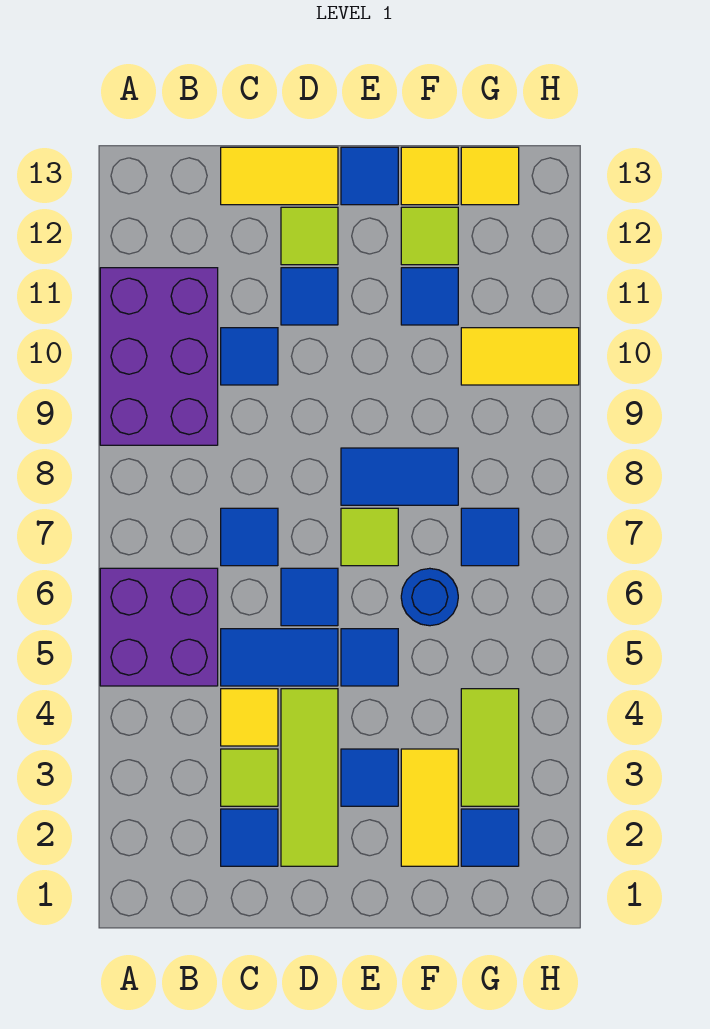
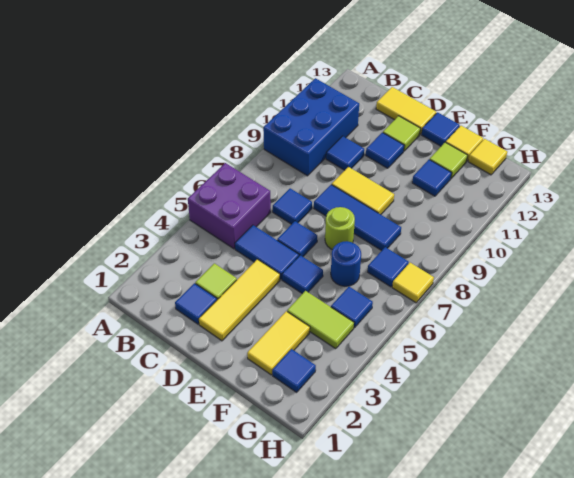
purple brick A9:B11 level 1 -> blue brick A9:B11 level 1
yellow tile C4 level 1 -> yellow tile H7 level 1
lime tile D2:D4 level 1 -> yellow tile D2:D4 level 1
blue tile E3 level 1 -> blue tile G5 level 1
lime tile E7 level 1 -> lime round brick E7 level 1
blue tile E8:F8 level 1 -> blue tile D8:F8 level 1
lime tile G3:G4 level 1 -> lime tile F4:G4 level 1
yellow tile G10:H10 level 1 -> yellow tile D9:E9 level 1

